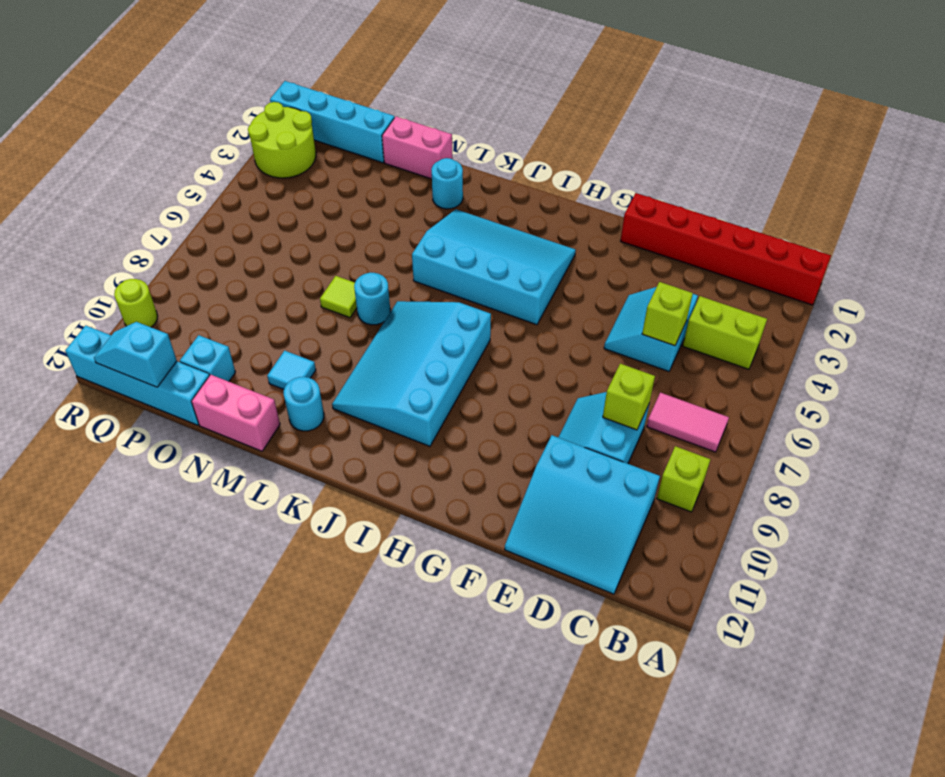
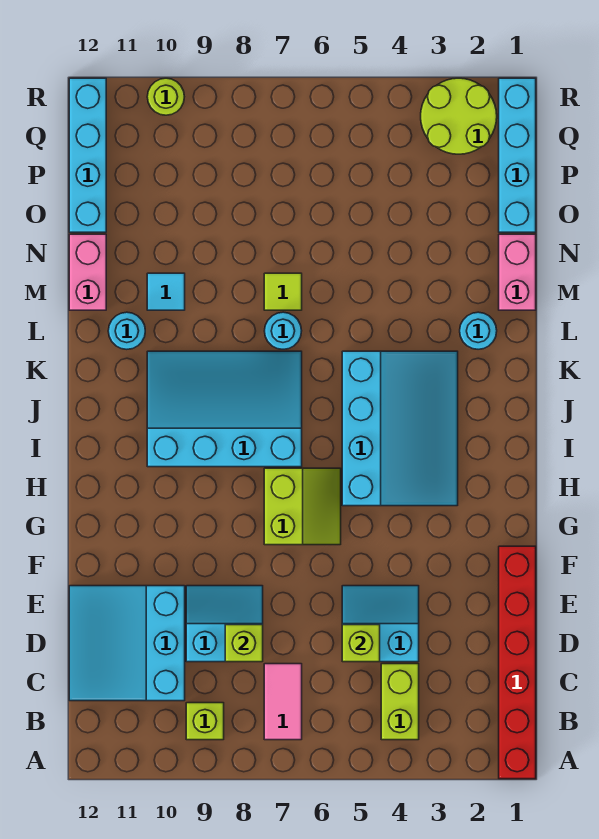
none -> lime slope G6:H7 level 1 top 7
cyan brick O11 level 1 -> none
cyan slope P12:Q12 level 2 top P -> none

